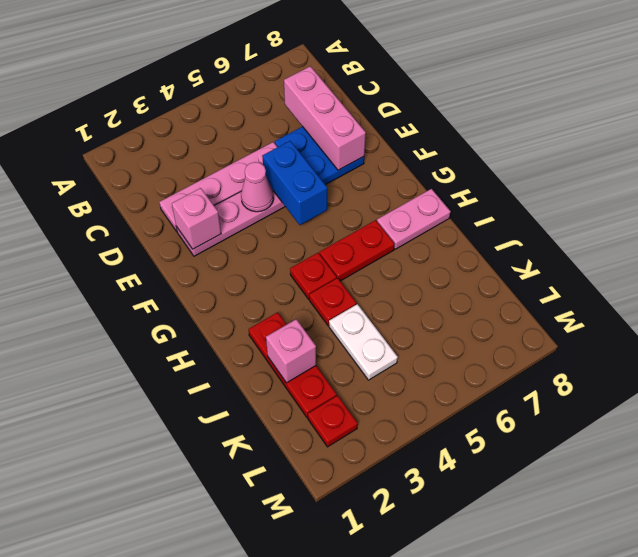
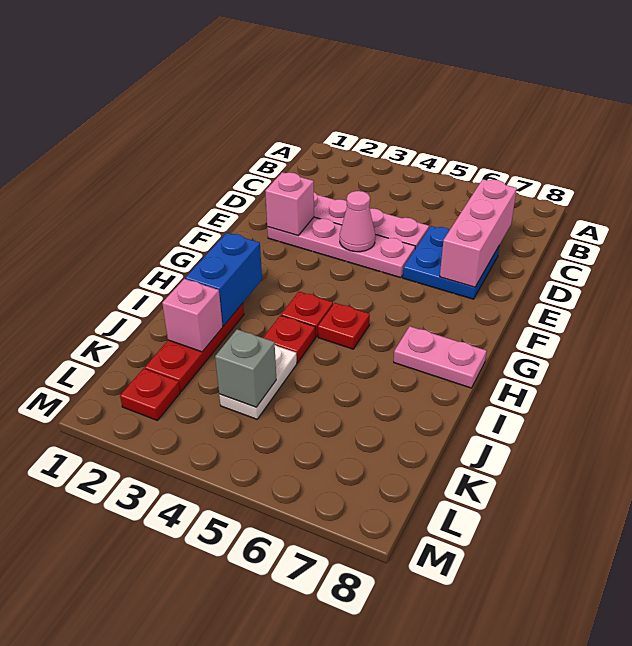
blue brick E5:F5 level 2 -> blue brick H2:I2 level 2
red plate H5:H6 level 1 -> red plate H5 level 1
none -> grey brick K4 level 2

